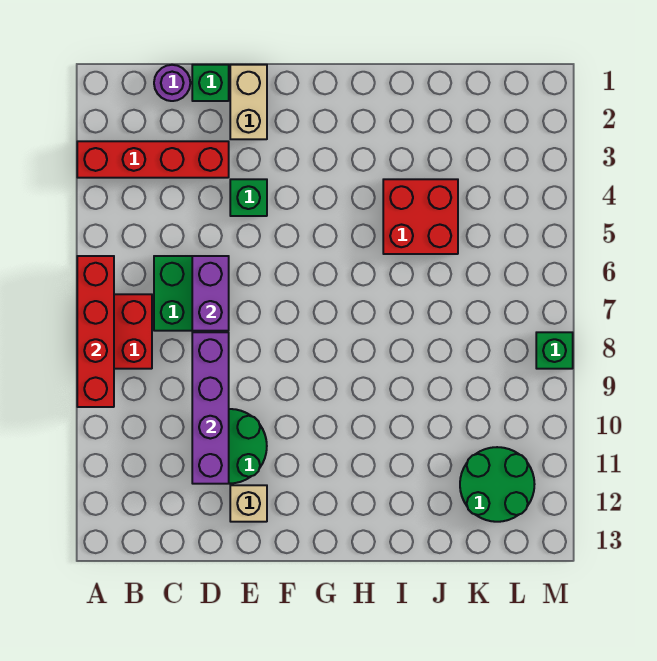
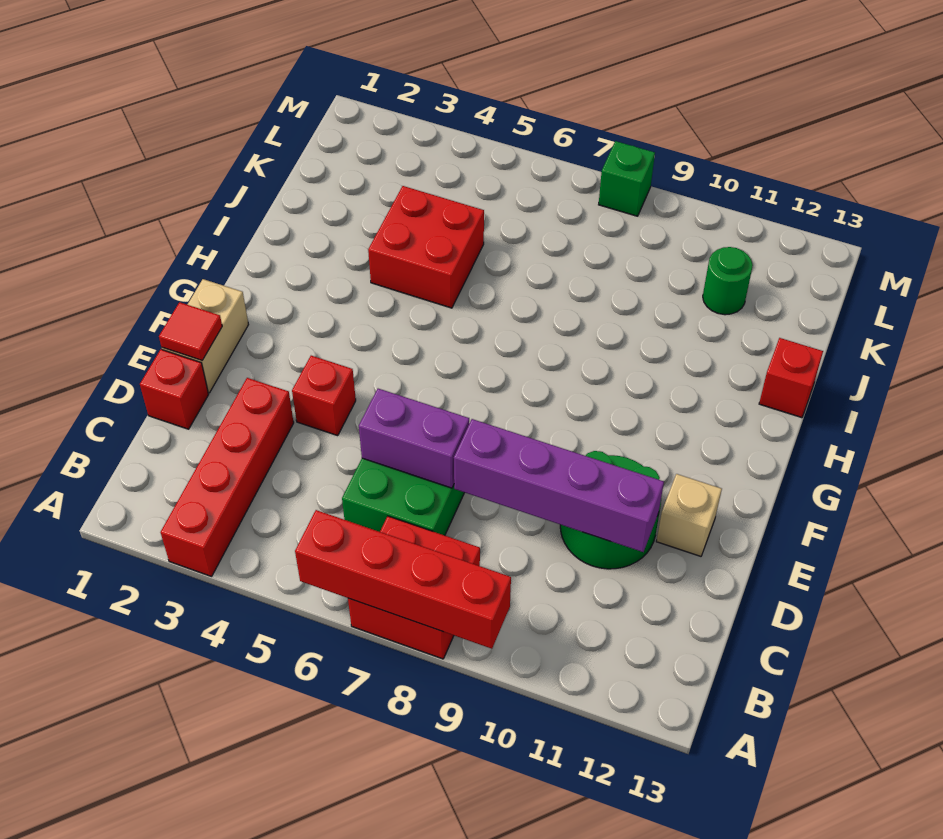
purple round brick C1 level 1 -> none
green brick D1 level 1 -> red brick D1 level 1
tan brick E1:E2 level 1 -> tan brick E1:F1 level 1
none -> red tile E1 level 2
green brick E4 level 1 -> red brick E4 level 1
none -> red brick I13 level 1
green round brick K11:L12 level 1 -> green round brick K11 level 1

